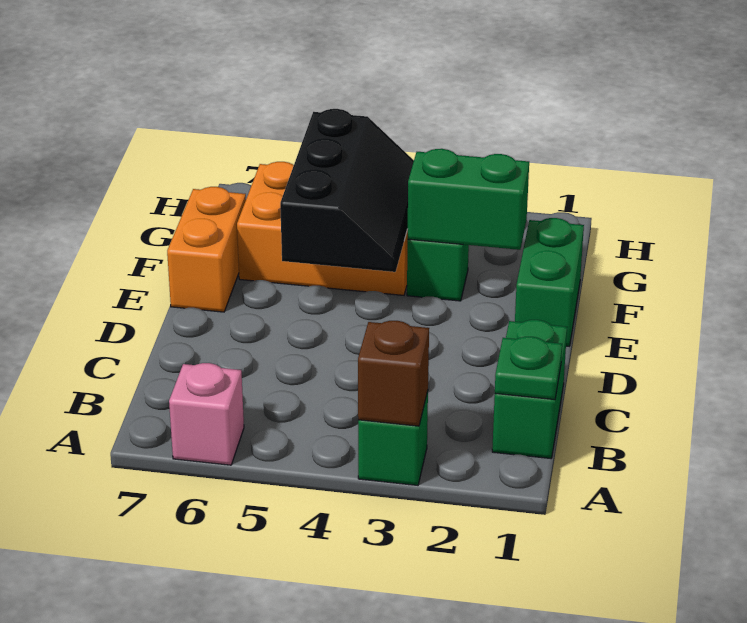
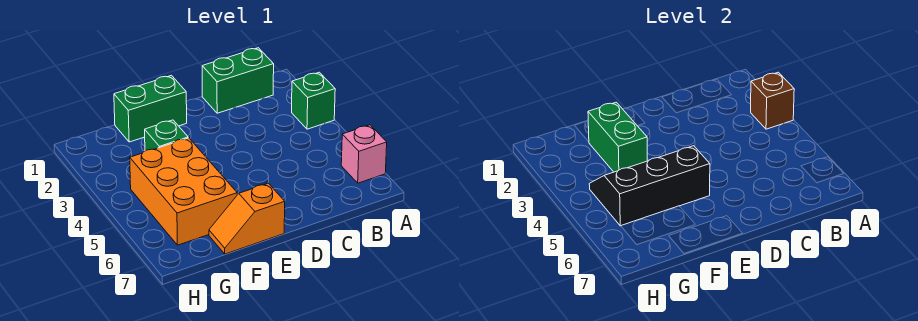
green plate B1 level 2 -> none
orange brick E7:F7 level 1 -> orange slope E7:F7 level 1 top E

